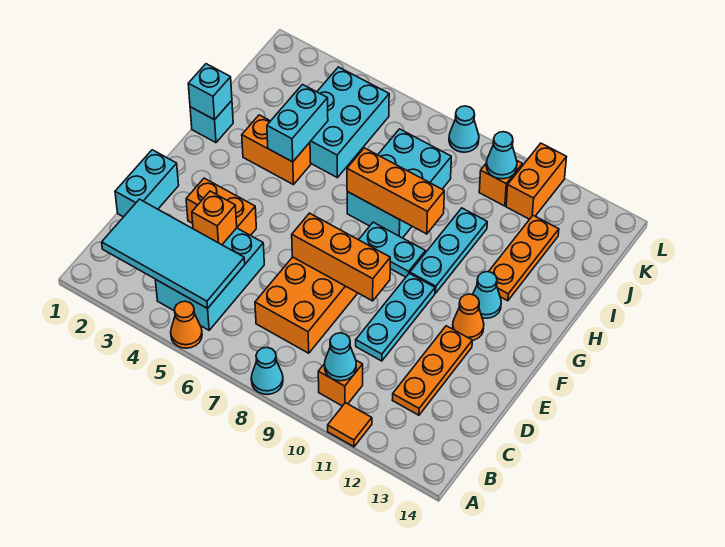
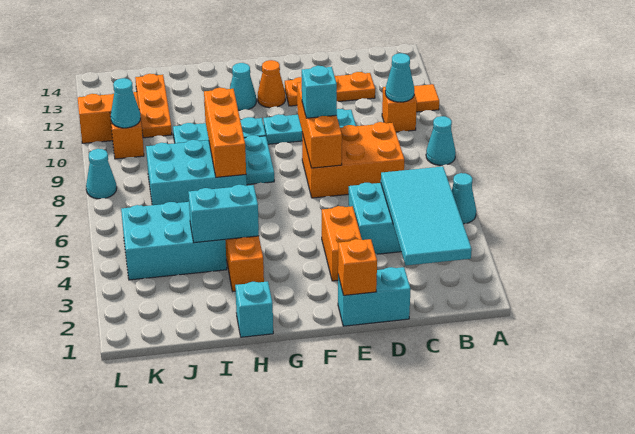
orange cone A5 level 1 -> cyan cone A5 level 1
orange brick D4 level 2 -> orange brick E1 level 2
cyan brick H1 level 2 -> cyan brick E8 level 3
orange plate H12:J12 level 1 -> orange plate J11:J13 level 1

